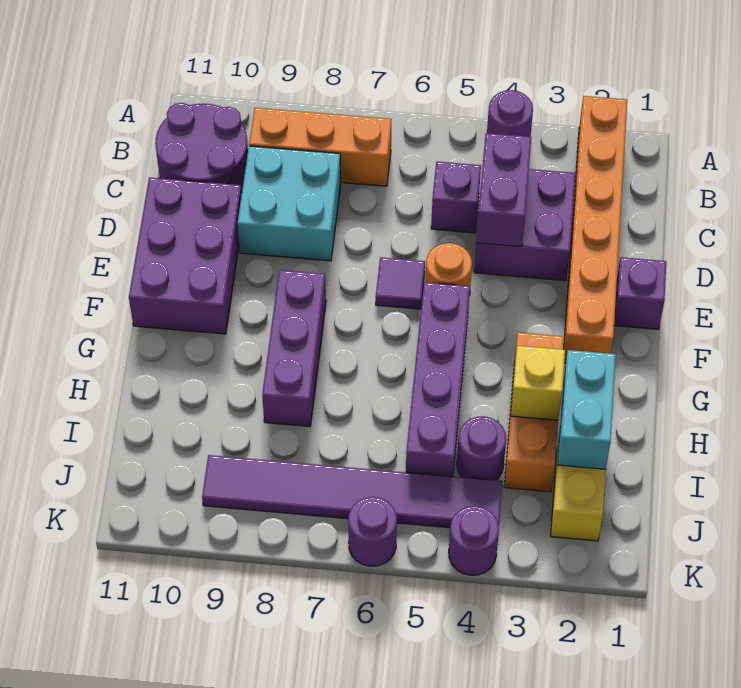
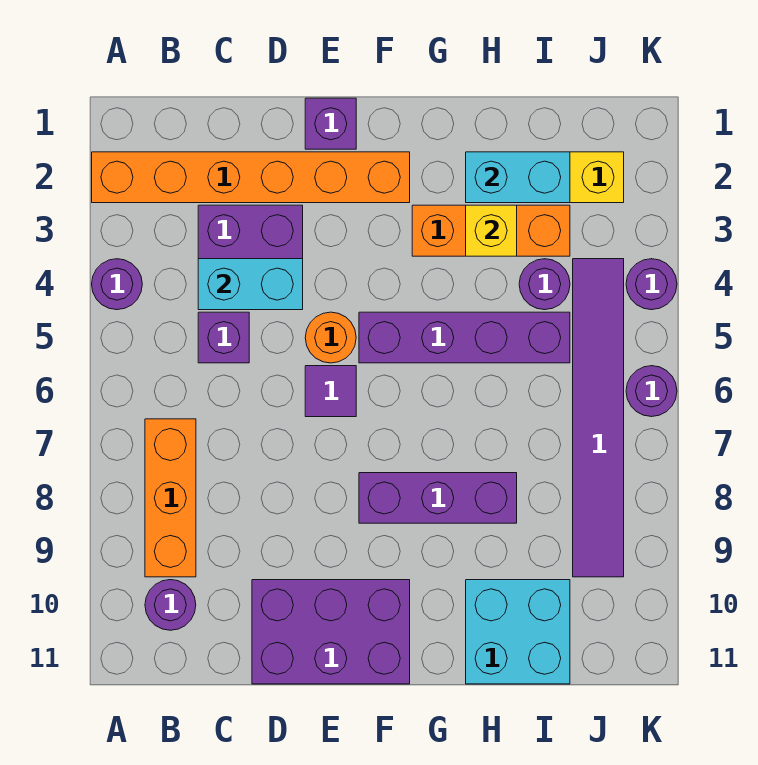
purple round brick B10:C11 level 1 -> purple round brick B10 level 1
purple brick C4:D4 level 2 -> cyan brick C4:D4 level 2
cyan brick C8:D9 level 1 -> cyan brick H10:I11 level 1

